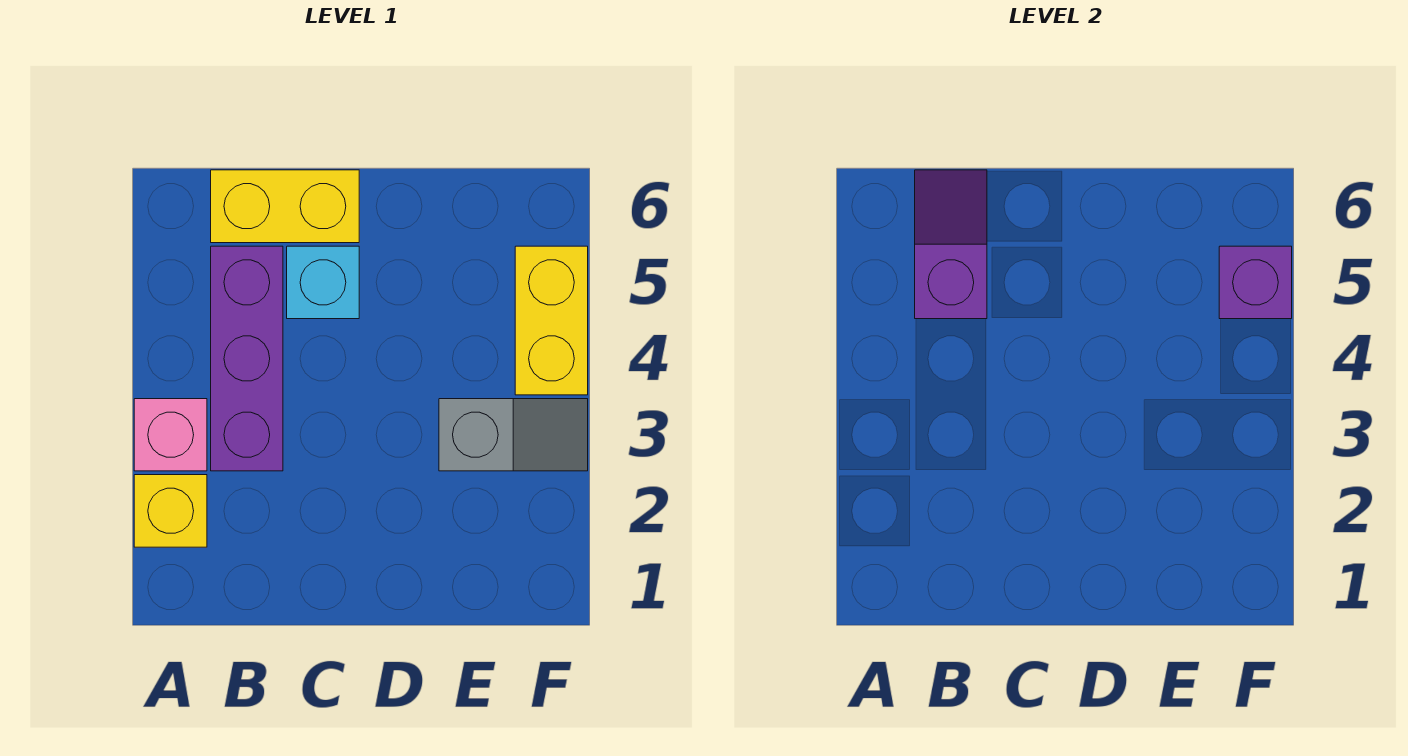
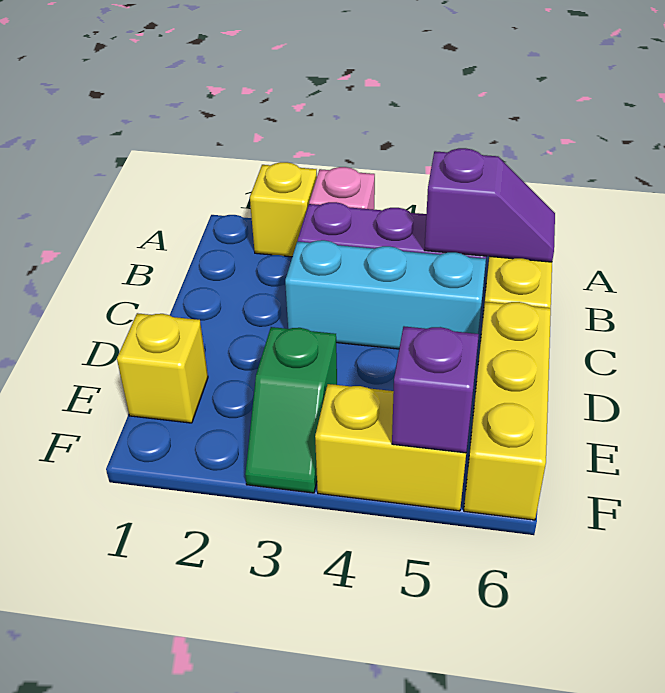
cyan brick C5 level 1 -> cyan brick C3:C5 level 1
none -> yellow brick D6:F6 level 1
none -> yellow brick E1 level 1
grey slope E3:F3 level 1 top E -> green slope E3:F3 level 1 top E

